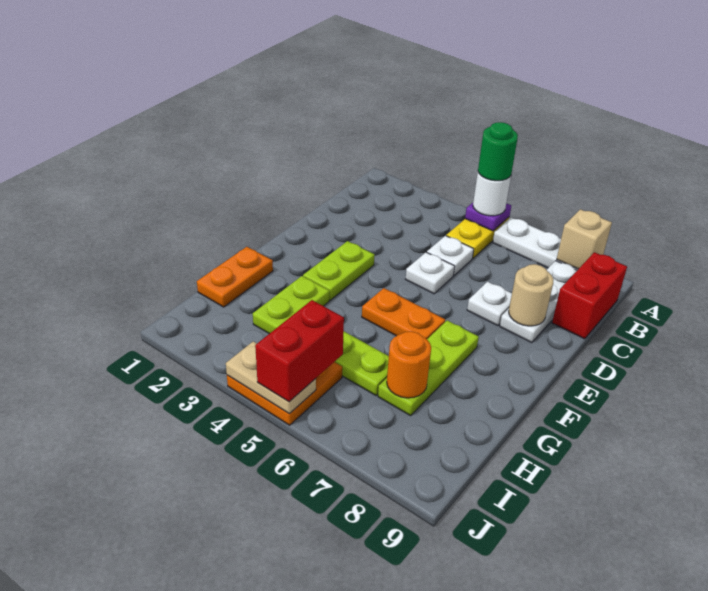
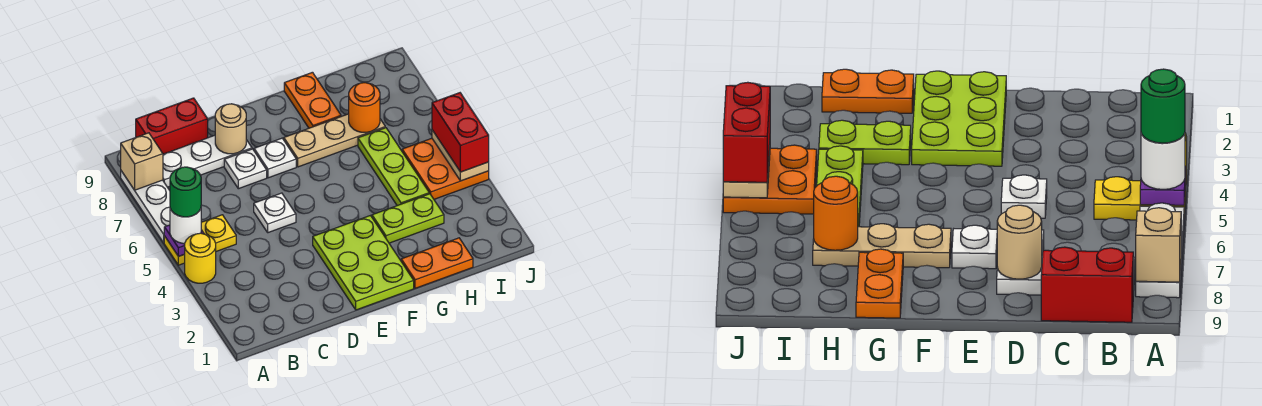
none -> yellow round brick A4 level 1
white plate C5 level 1 -> white plate E7 level 1
lime plate E3:F3 level 1 -> lime plate E1:F3 level 1
orange plate F5:F6 level 1 -> orange plate G8:G9 level 1
lime plate F7:H7 level 1 -> tan plate F7:H7 level 1
red brick I5:J5 level 3 -> red brick J4:J5 level 3

